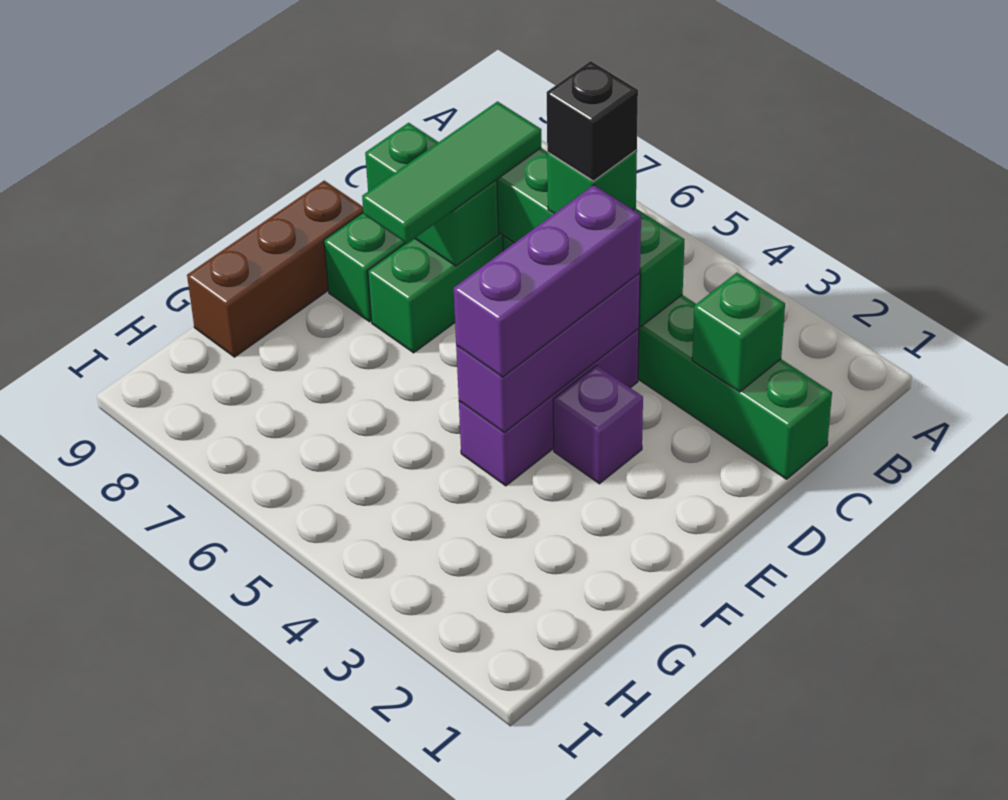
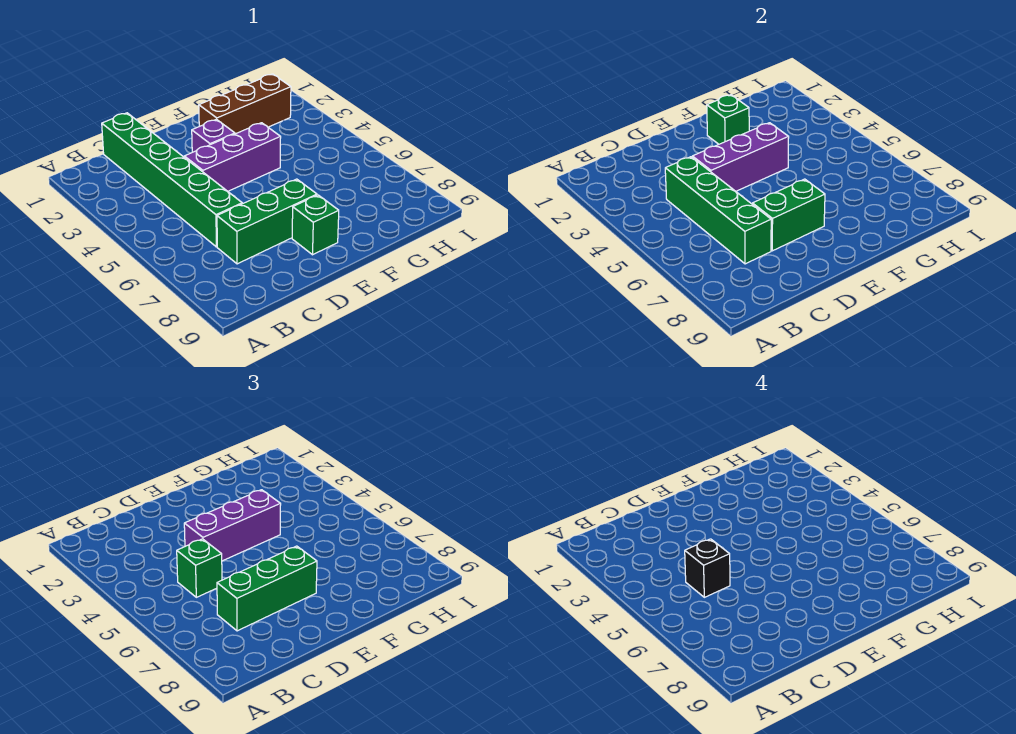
green brick C2 level 2 -> green brick F2 level 2
green tile C7:E7 level 3 -> green brick C7:E7 level 3
green brick D7:D8 level 2 -> green brick D7:E7 level 2
brown brick E9:G9 level 1 -> brown brick F2:H2 level 1

